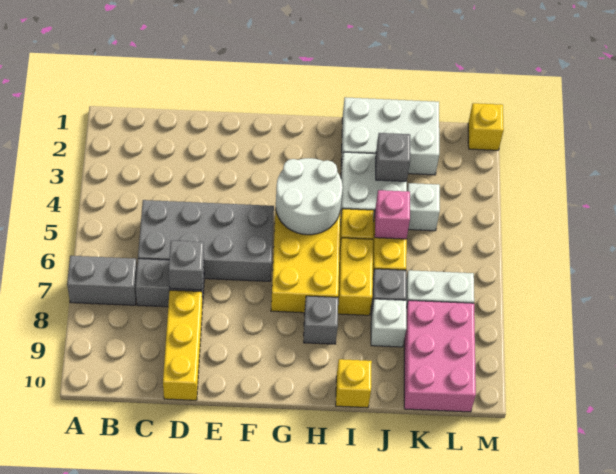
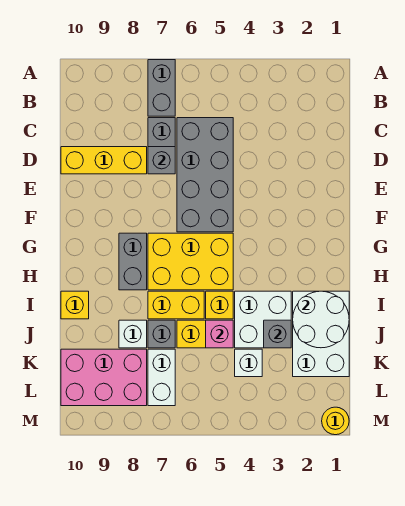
white round brick G4:H5 level 2 -> white round brick I1:J2 level 2
grey brick H8 level 1 -> grey brick G8:H8 level 1
yellow brick M1 level 1 -> yellow round brick M1 level 1

